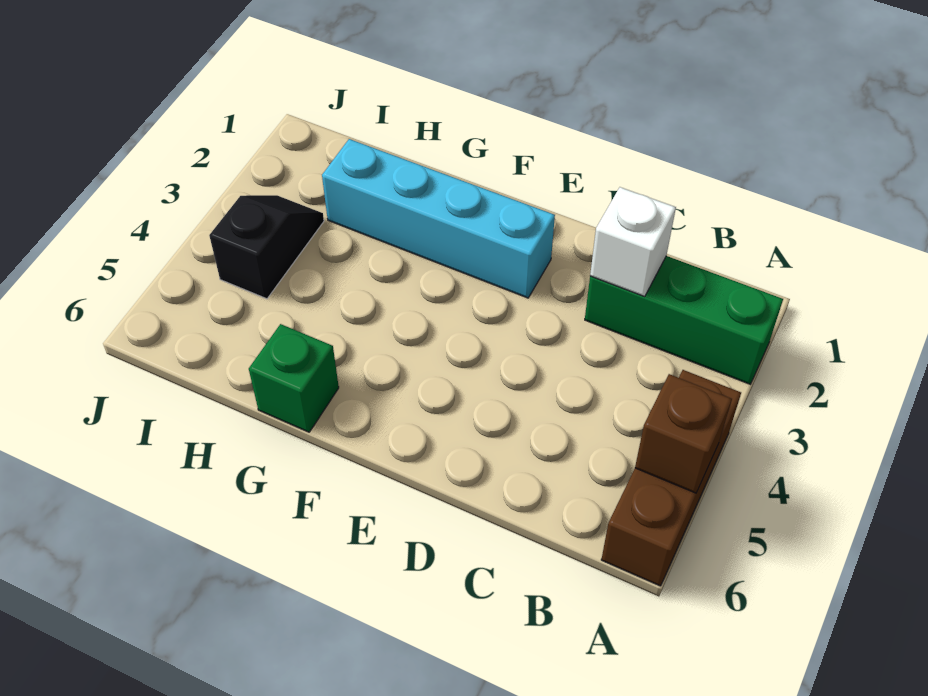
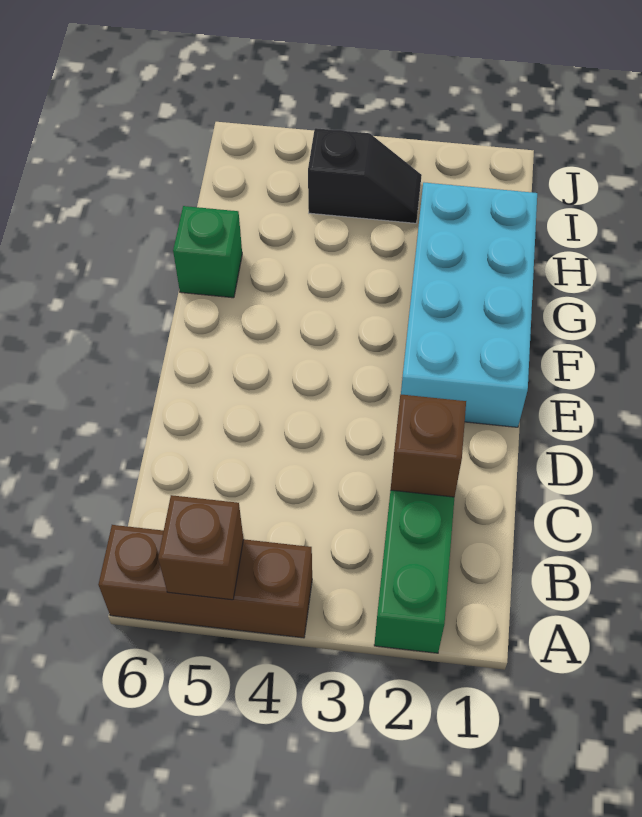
white brick C2 level 2 -> brown brick C2 level 2
cyan brick E2:H2 level 1 -> cyan brick E1:H2 level 1

